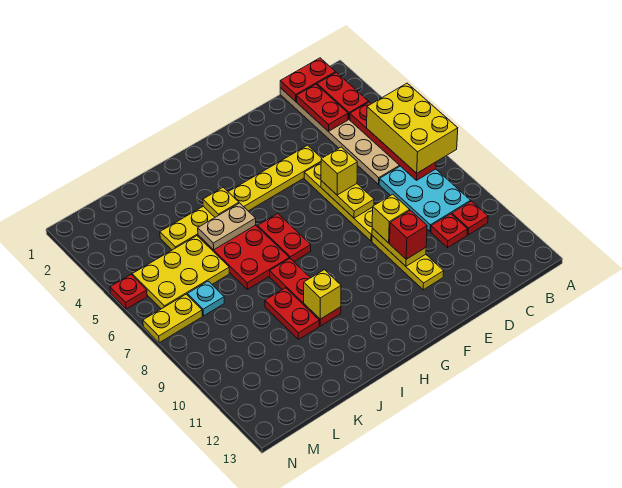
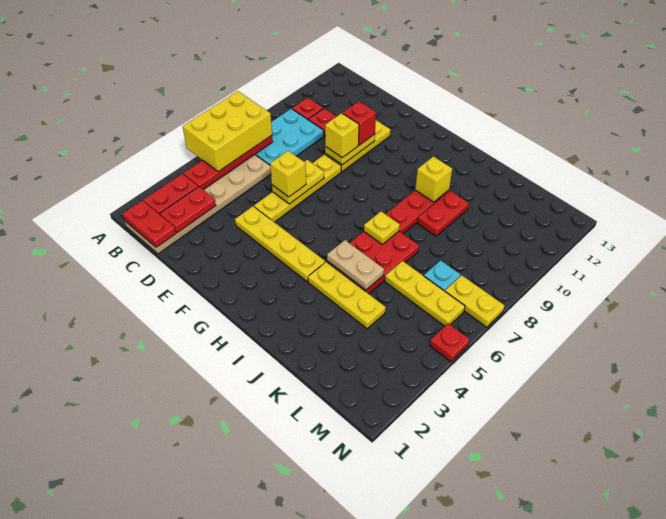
red plate H6:H7 level 1 -> none
yellow plate I4 level 2 -> yellow plate I7 level 2
yellow plate K5:M6 level 1 -> yellow plate K6:M6 level 1

